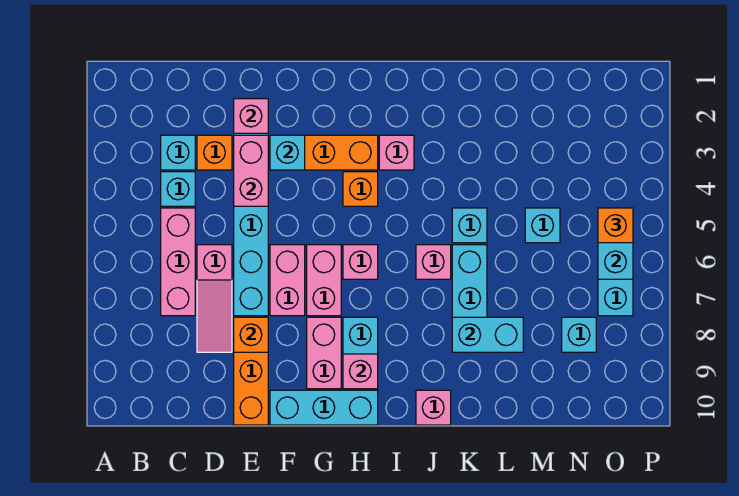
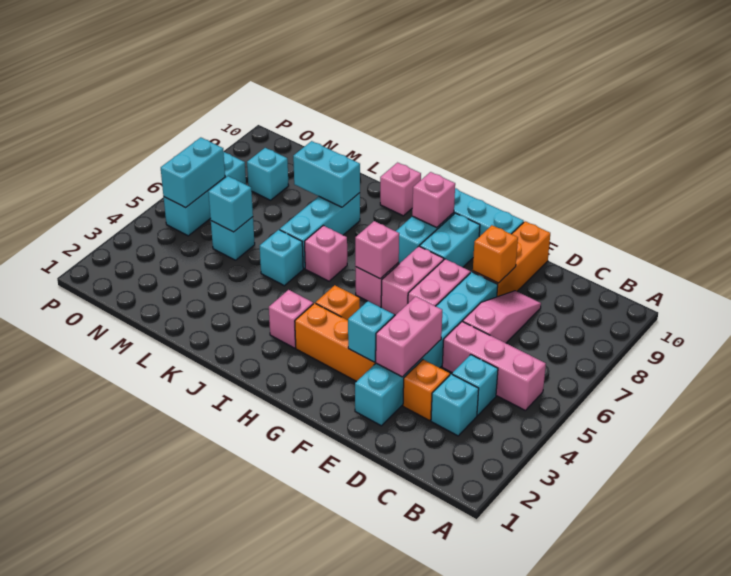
pink brick C5:C7 level 1 -> pink brick B5:D5 level 1
pink brick E2 level 2 -> pink brick H6 level 2
pink brick G8:G9 level 1 -> cyan brick G8:G9 level 1
none -> cyan brick M5 level 2
orange brick O5 level 3 -> none

